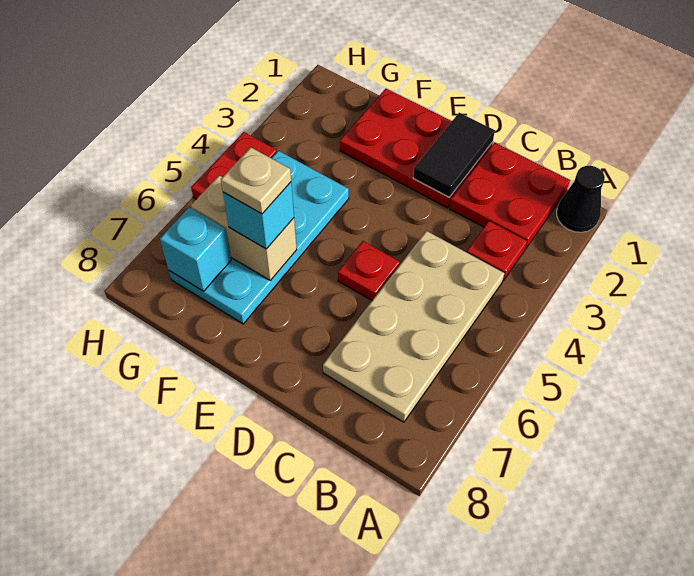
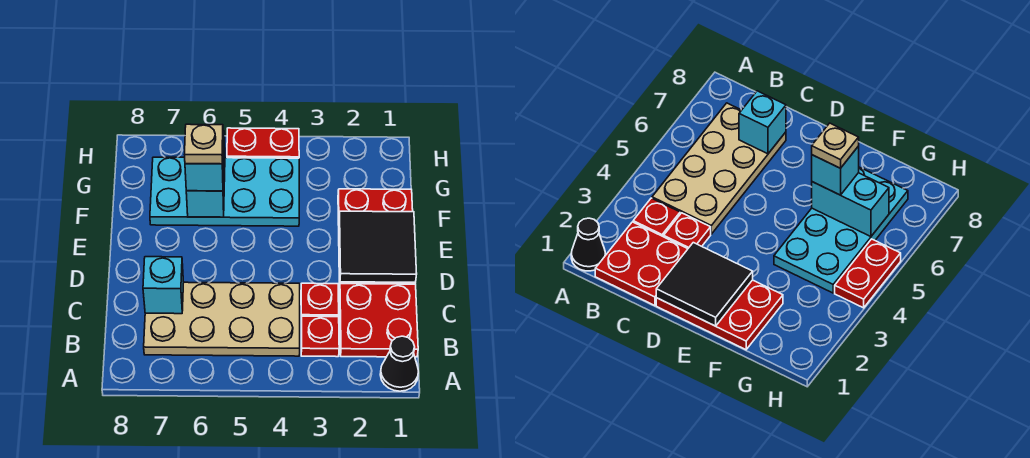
black tile D1:D2 level 2 -> black tile D1:E2 level 2
red plate D5 level 1 -> red plate C3 level 1
tan brick F6:G6 level 2 -> cyan brick F6:G6 level 2
cyan brick G7 level 2 -> cyan brick C7 level 2

